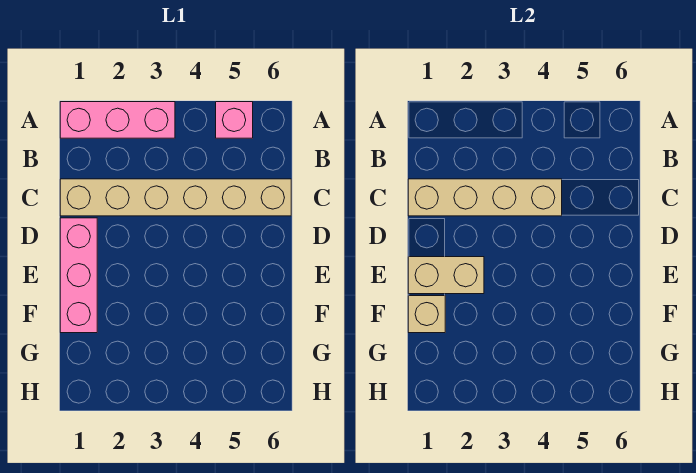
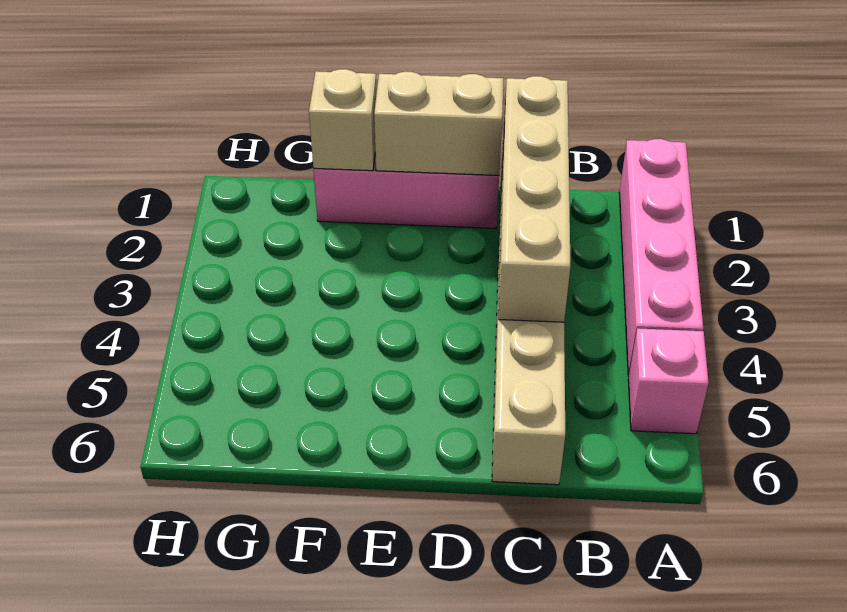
pink brick A1:A3 level 1 -> pink brick A1:A4 level 1
tan brick E1:E2 level 2 -> tan brick D1:E1 level 2

